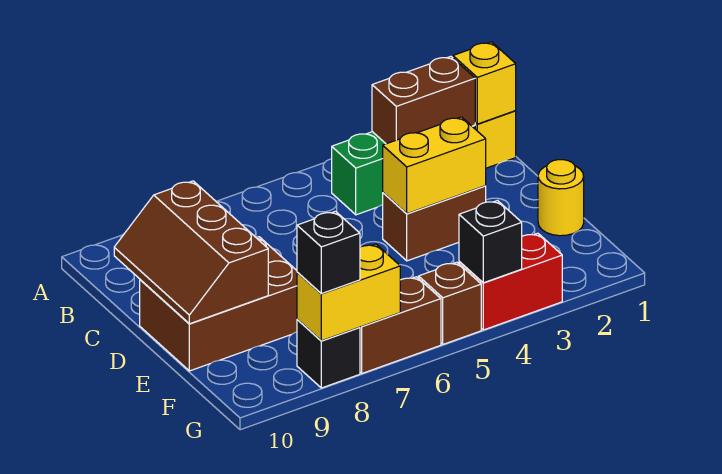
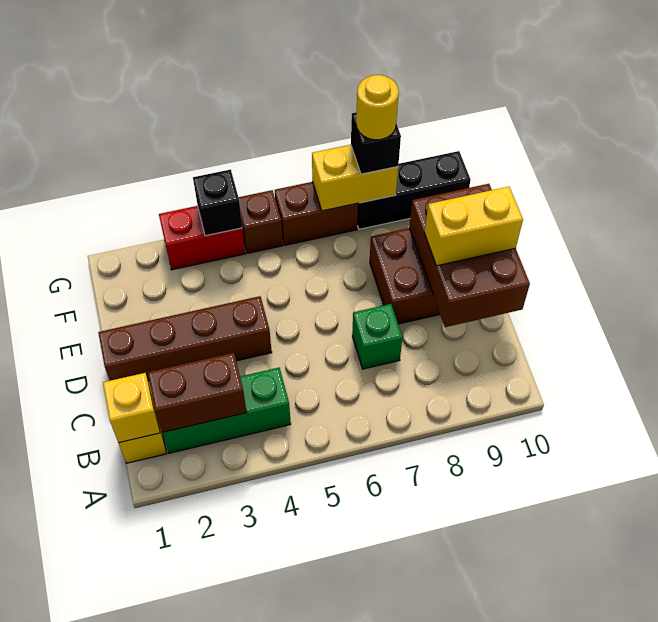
none -> green brick C7 level 1
brown slope C9:E10 level 2 top 9 -> brown brick C9:E10 level 2
brown brick D3:D4 level 1 -> brown brick D1:D4 level 1
yellow brick D3:D4 level 2 -> yellow brick D9:D10 level 3
yellow round brick E1 level 1 -> yellow round brick G8 level 4
black brick G8 level 1 -> black brick G8:G10 level 1

